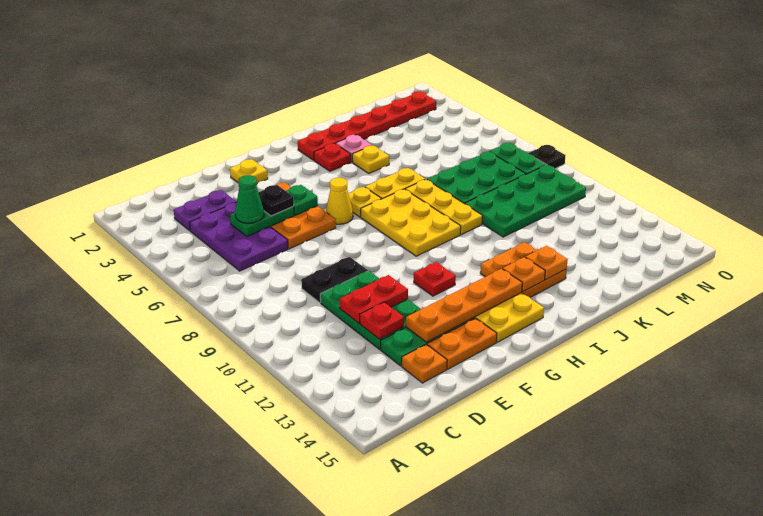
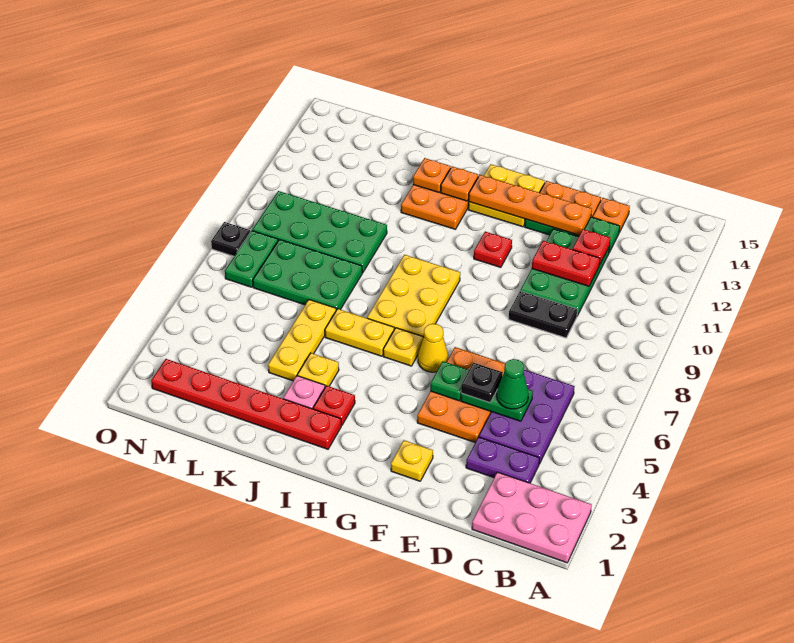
none -> pink plate A1:C2 level 1
yellow plate J7:J9 level 1 -> yellow plate K4:K6 level 1

